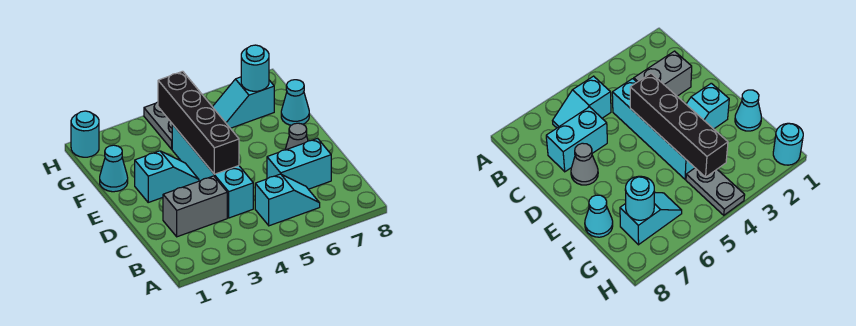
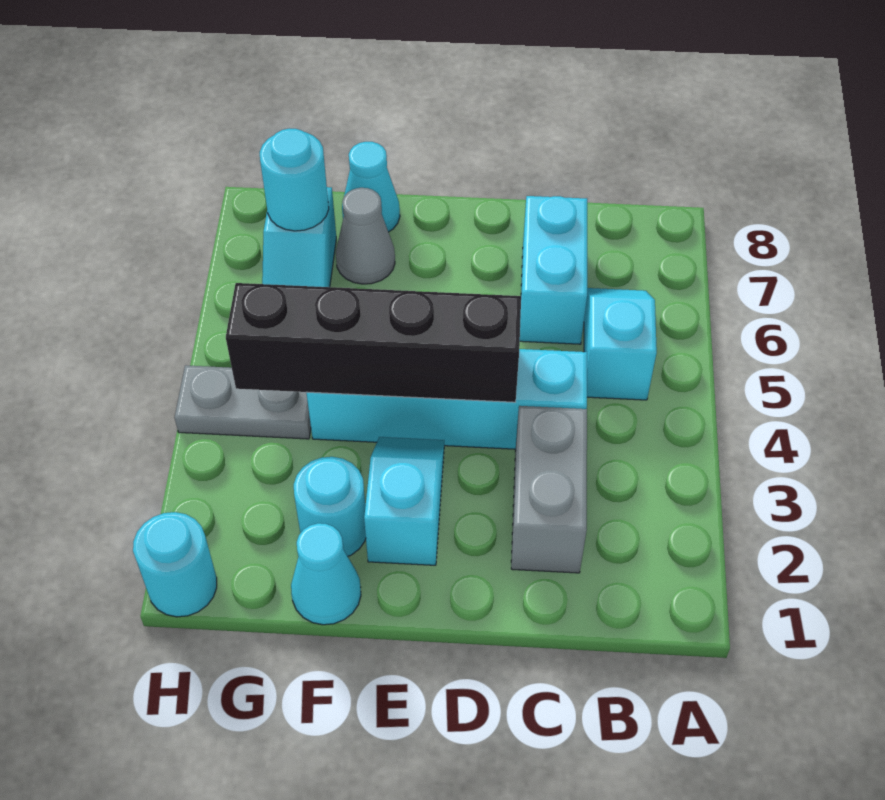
grey cone D7 level 1 -> grey cone F7 level 1
none -> cyan round brick F2 level 1

